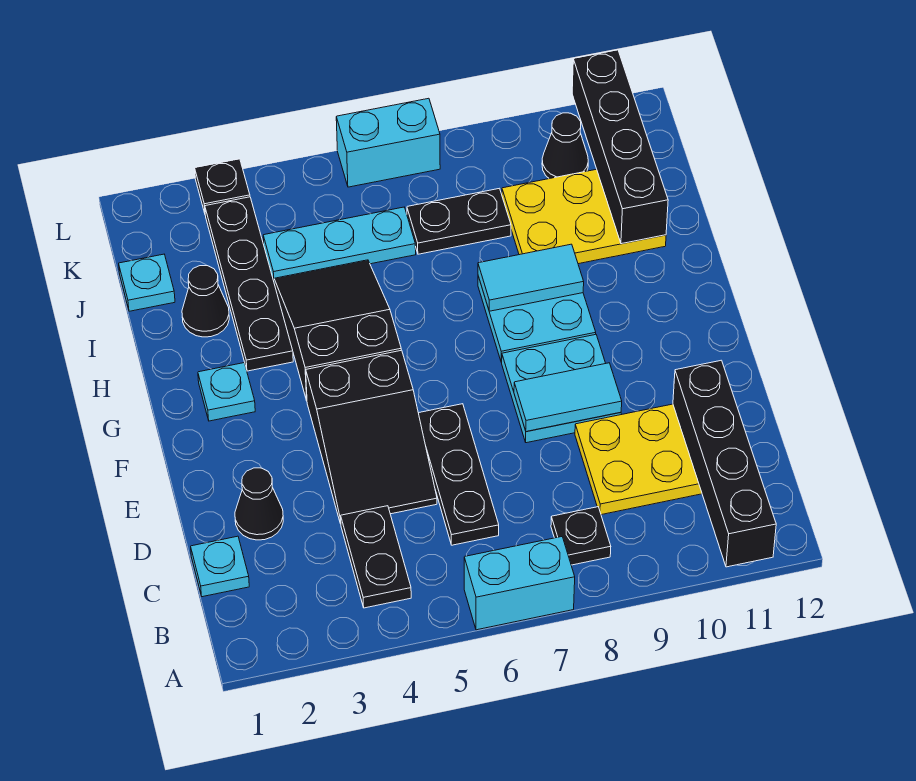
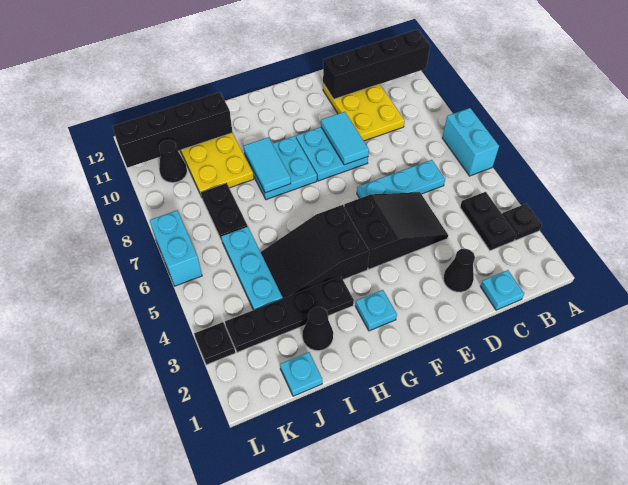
black plate B4:C4 level 1 -> black plate B3:B4 level 1
black plate B8 level 1 -> black plate A3 level 1
black plate C6:E6 level 1 -> cyan plate C6:E6 level 1

